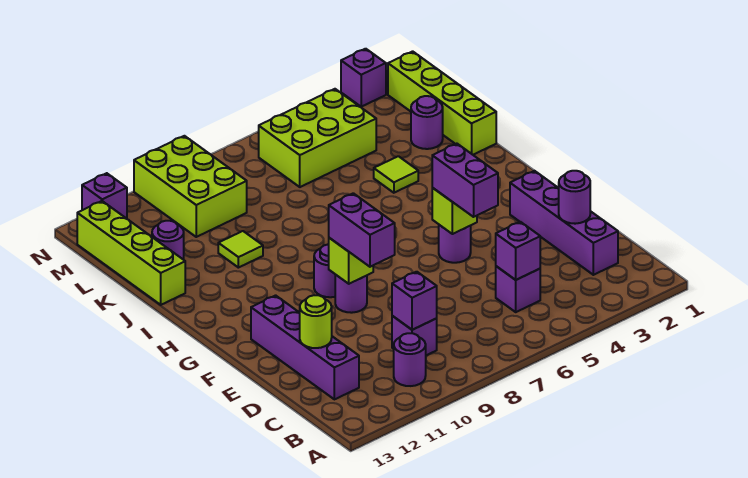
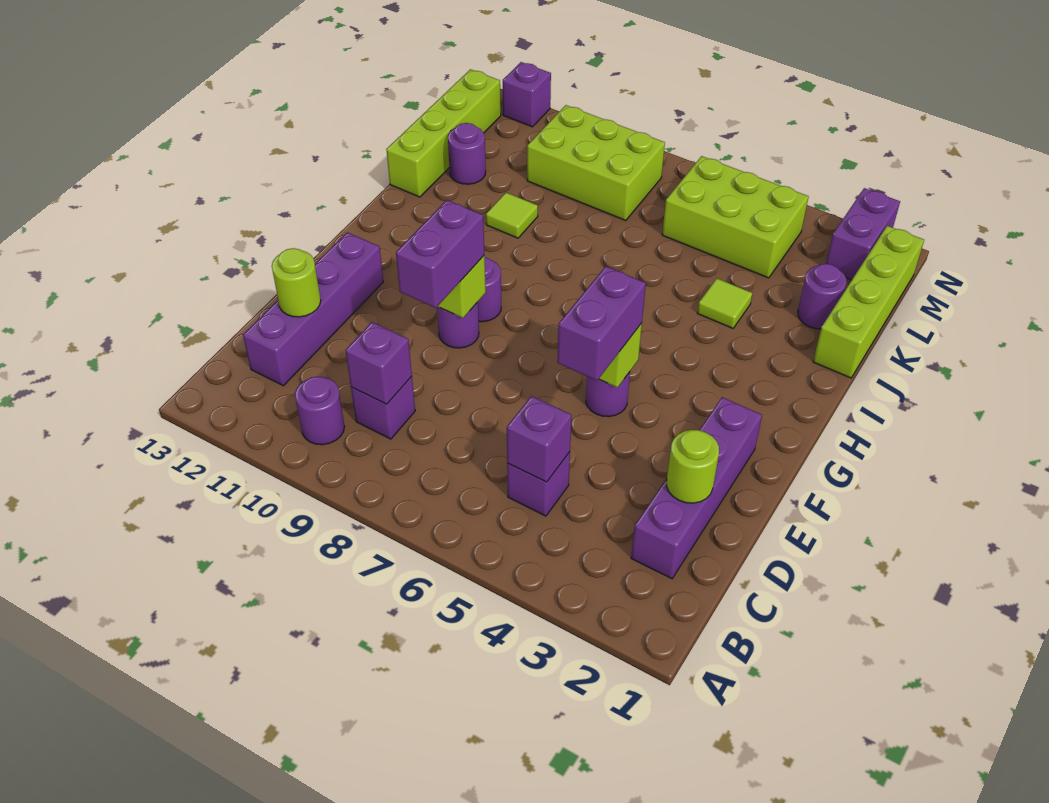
purple round brick D2 level 2 -> lime round brick D2 level 2
lime brick L9:N10 level 1 -> lime brick L8:M10 level 1
purple brick N2 level 1 -> purple brick M2:N2 level 1

